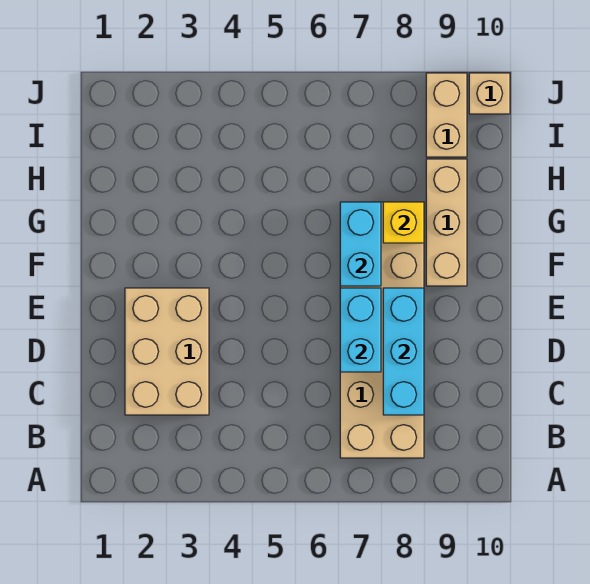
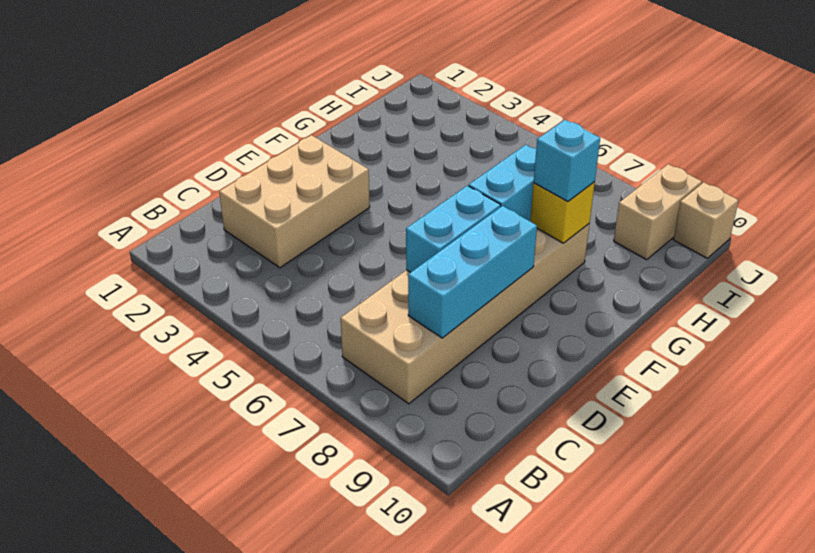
tan brick F9:H9 level 1 -> none
none -> cyan brick G8 level 3

